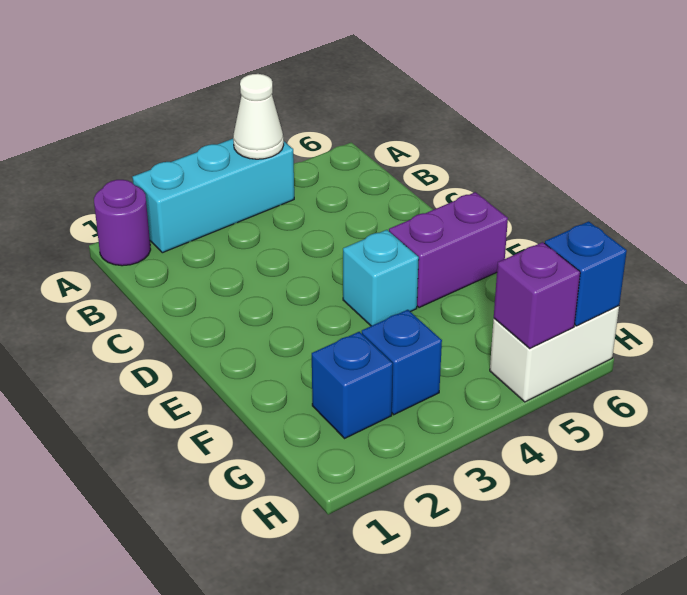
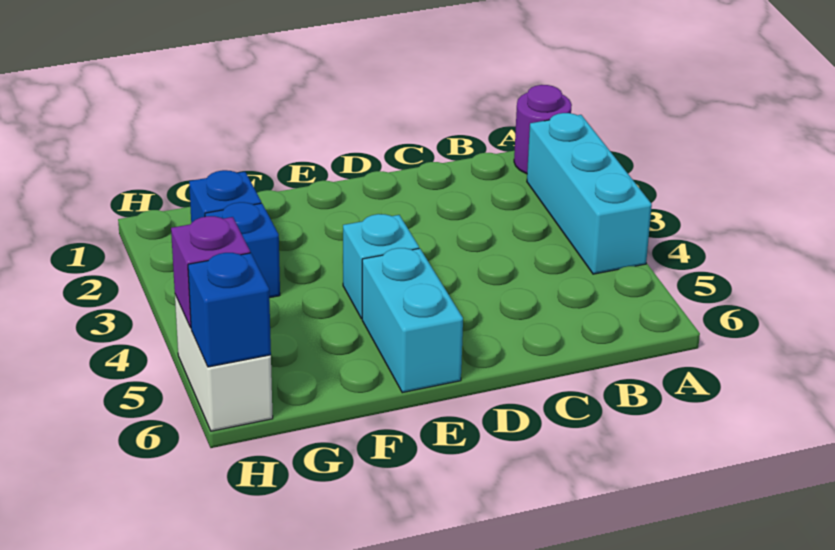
white cone A4 level 2 -> none
purple brick E5:E6 level 1 -> cyan brick E5:E6 level 1

